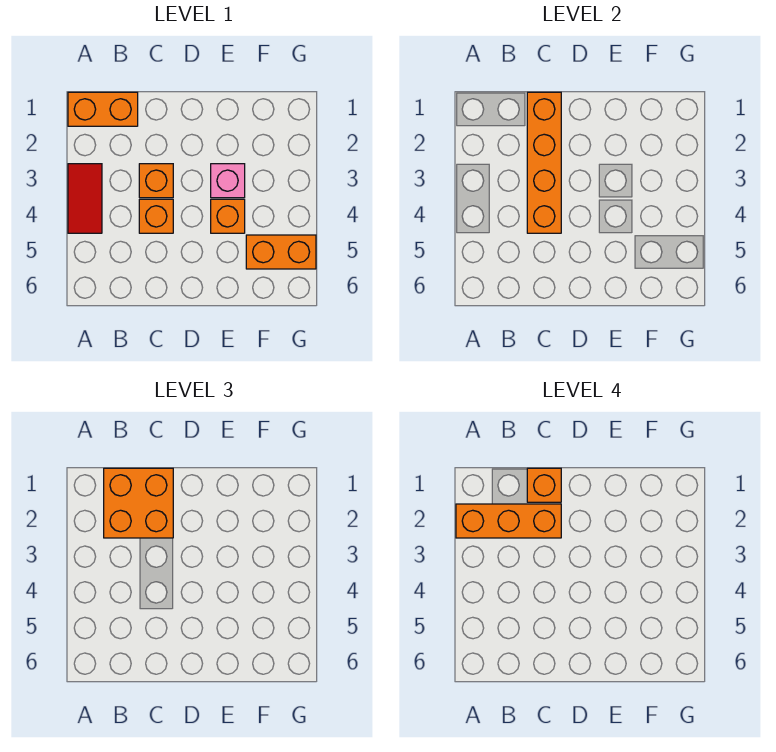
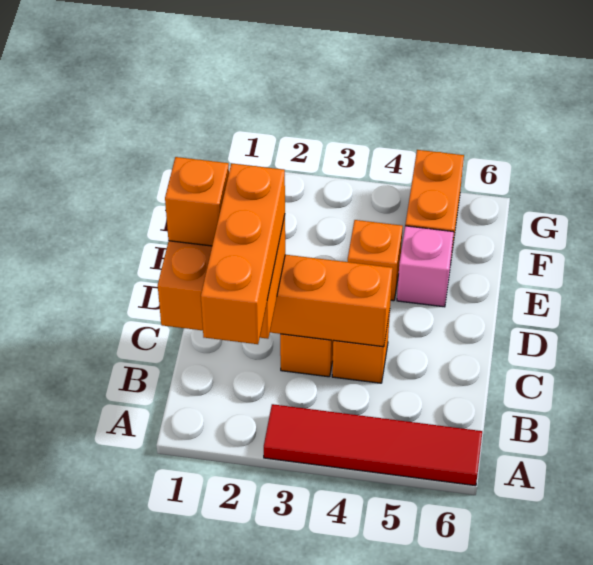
orange brick A1:B1 level 1 -> none
red tile A3:A4 level 1 -> red tile A3:A6 level 1
pink brick E3 level 1 -> pink brick E5 level 1

